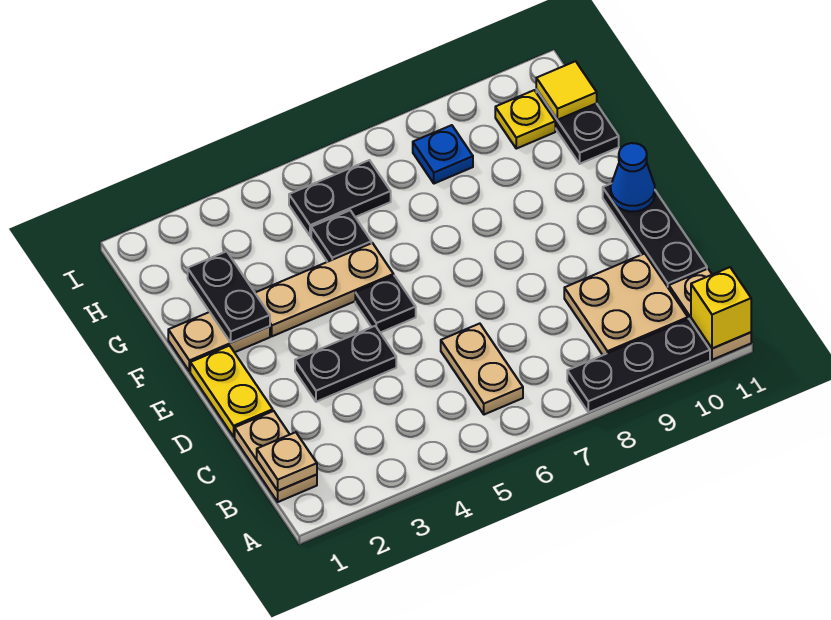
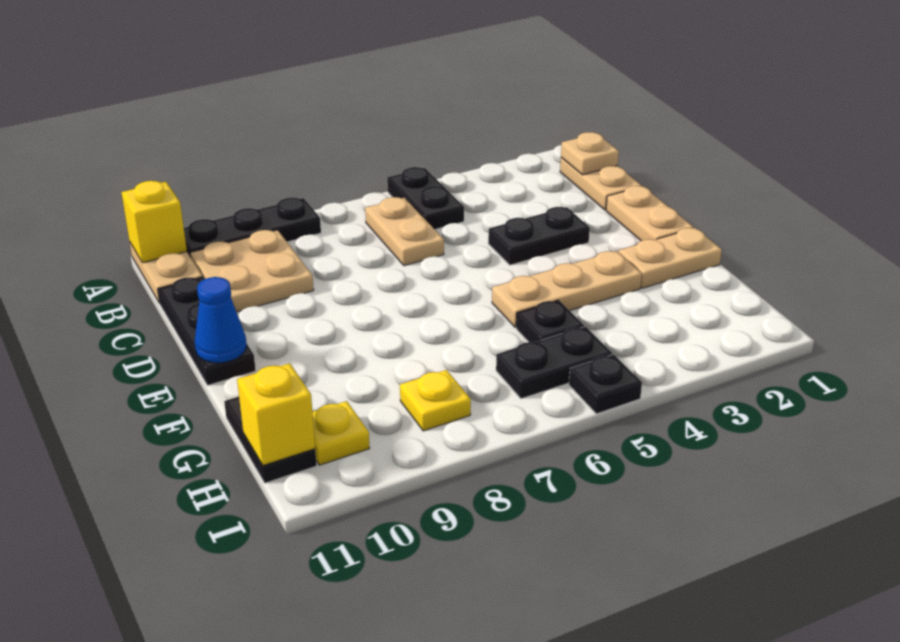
yellow plate D1:E1 level 1 -> tan plate D1:E1 level 1
black plate E5 level 1 -> black plate I5 level 1
black plate F2:G2 level 2 -> black plate A5:B5 level 1
blue plate H8 level 1 -> yellow plate H8 level 1
yellow tile H11 level 2 -> yellow brick H11 level 2

